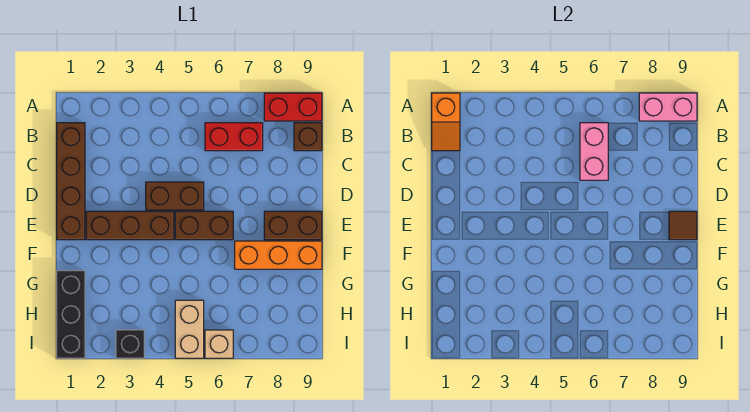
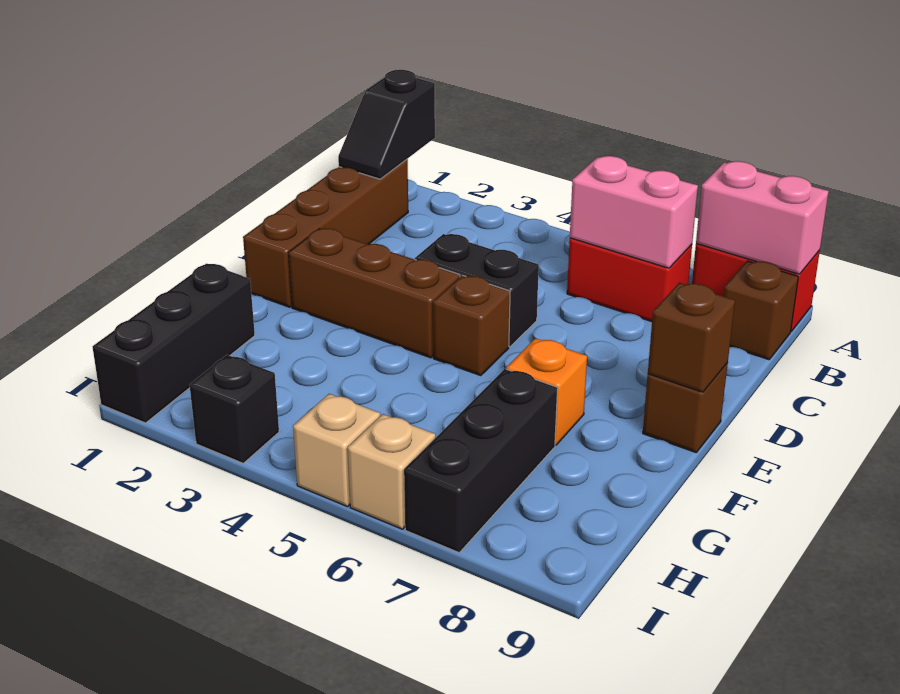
orange slope A1:B1 level 2 top A -> black slope A1:B1 level 2 top A
pink brick B6:C6 level 2 -> pink brick B6:B7 level 2
brown brick D4:D5 level 1 -> black brick D4:D5 level 1
brown brick E5:E6 level 1 -> brown brick E5 level 1
brown brick E8:E9 level 1 -> brown brick E9 level 1
brown tile E9 level 2 -> brown brick E9 level 2
orange brick F7:F9 level 1 -> orange brick F7 level 1
none -> black brick G7:I7 level 1
tan brick H5:I5 level 1 -> tan brick I5 level 1

